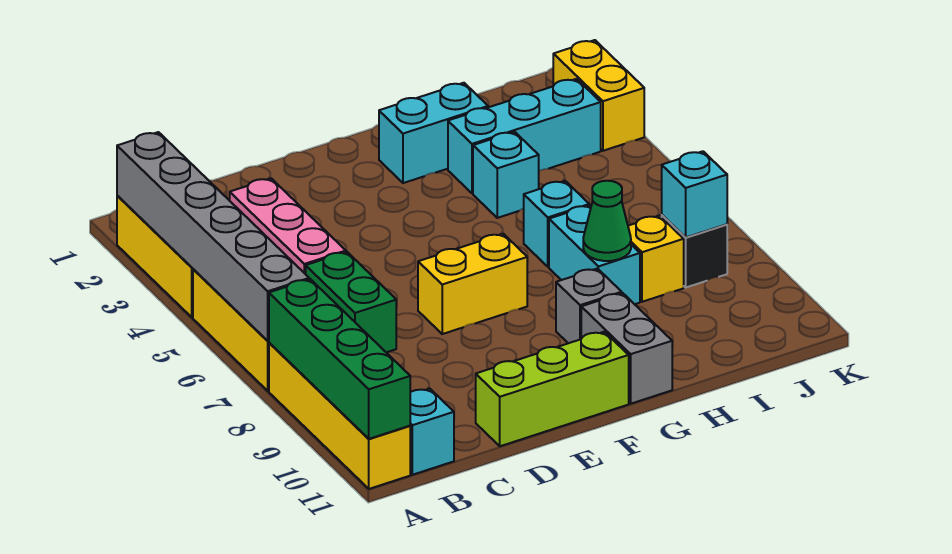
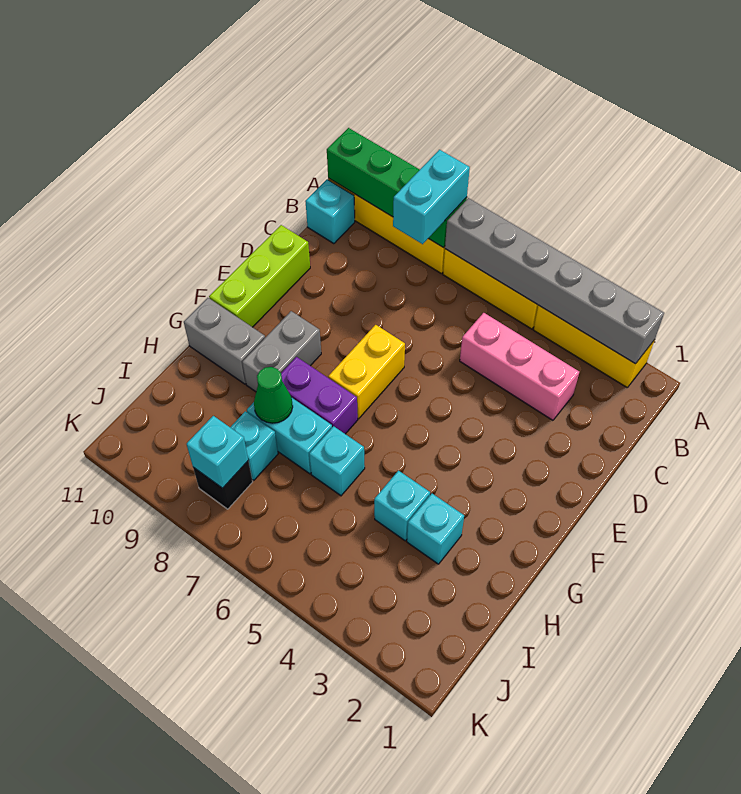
green brick C6:C7 level 1 -> none
cyan brick G2:H2 level 1 -> cyan brick A8:B8 level 3
none -> purple brick G7:G8 level 1
grey brick G9 level 1 -> grey brick F9:G9 level 1
cyan brick H3:J3 level 1 -> cyan brick H3 level 1
yellow brick I8 level 1 -> cyan brick I8 level 1
yellow brick K2:K3 level 1 -> none

